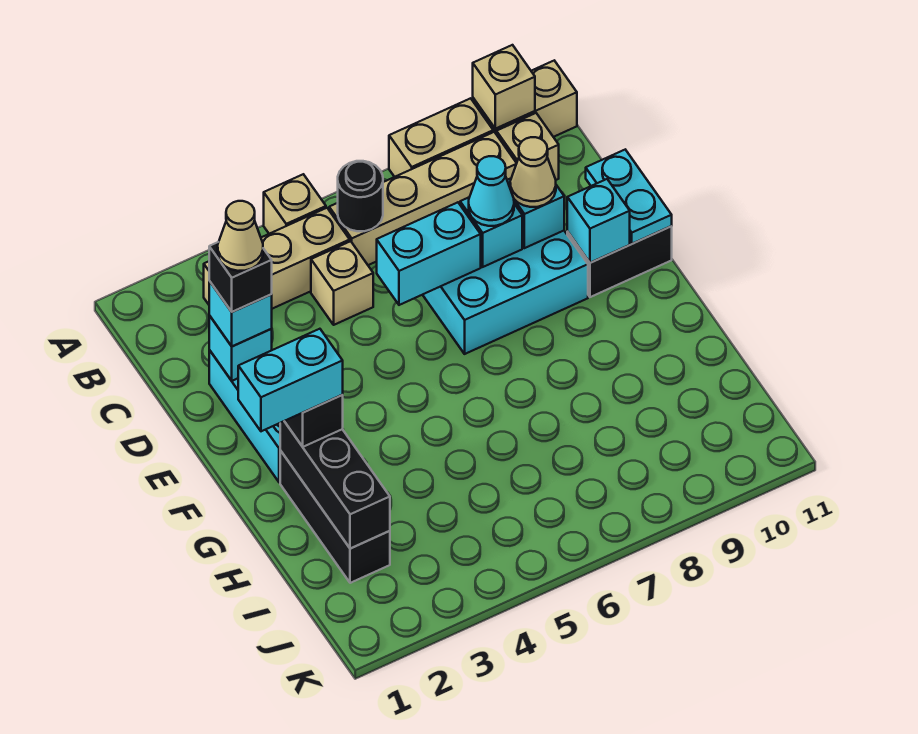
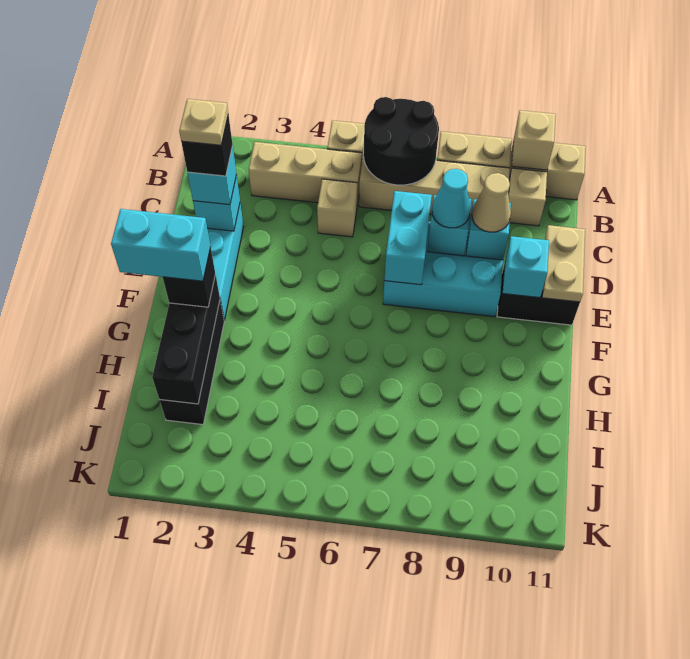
black round brick B6 level 2 -> black round brick A6:B7 level 2
tan cone D2 level 5 -> tan plate D2 level 5
cyan brick D6:D7 level 2 -> cyan brick D7:E7 level 2
cyan plate D11:E11 level 2 -> tan plate D11:E11 level 2

